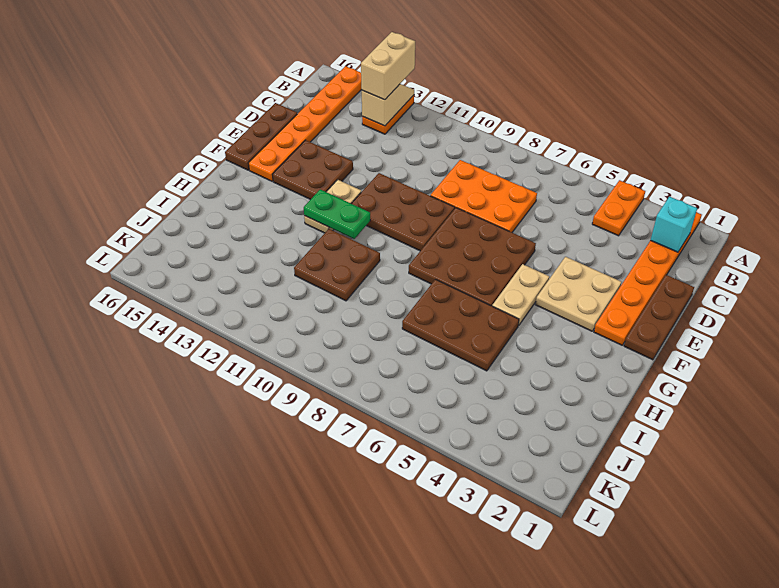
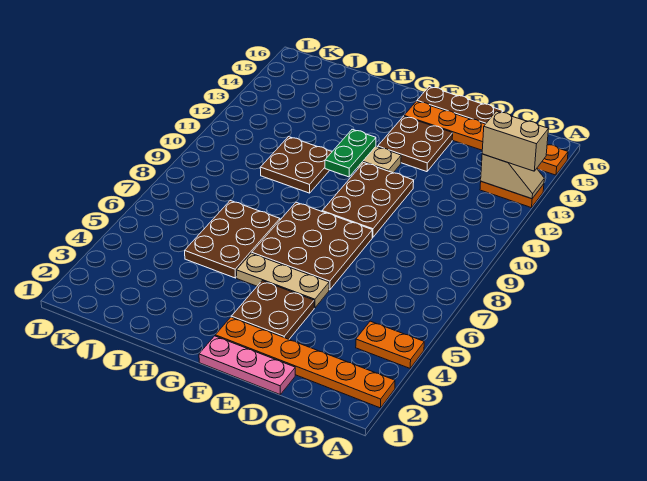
cyan brick B2 level 2 -> none
orange plate C7:D9 level 1 -> none
brown plate D1:F1 level 1 -> pink plate D1:F1 level 1
tan plate E3:F4 level 1 -> brown plate E3:F4 level 1
tan plate F5:G5 level 1 -> tan plate E5:G5 level 1

